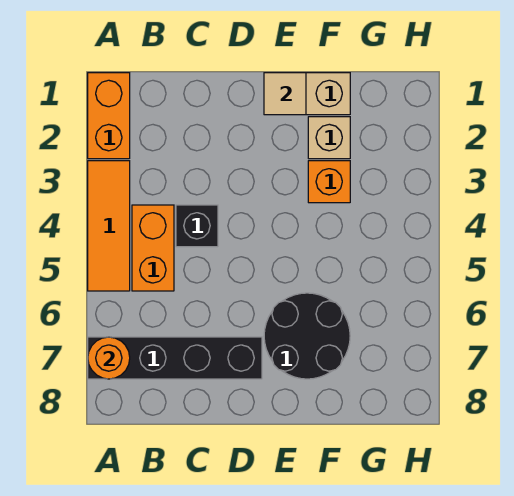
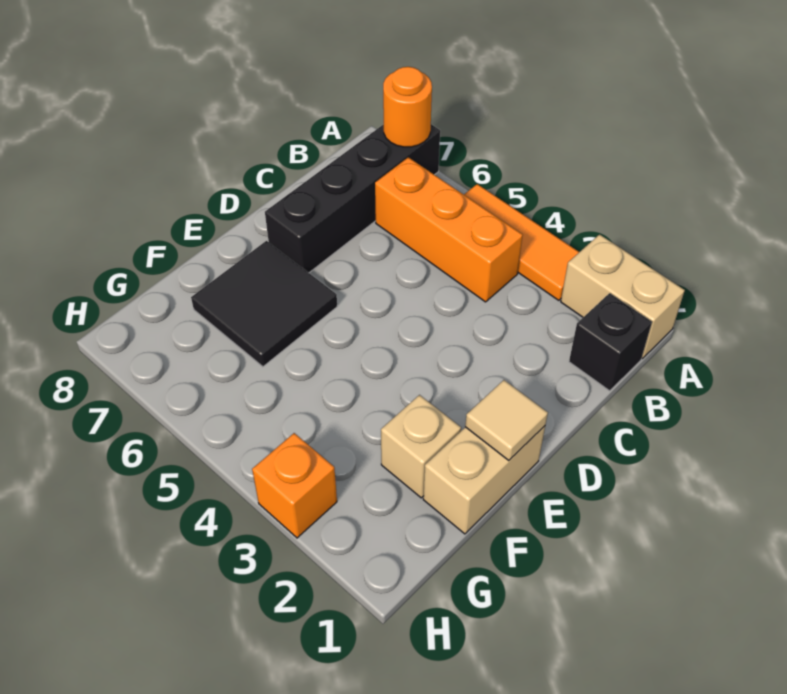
orange brick A1:A2 level 1 -> tan brick A1:A2 level 1
orange brick B4:B5 level 1 -> orange brick B4:B6 level 1
black brick C4 level 1 -> black brick B1 level 1
black round brick E6:F7 level 1 -> black tile E6:F7 level 1
orange brick F3 level 1 -> orange brick H3 level 1

